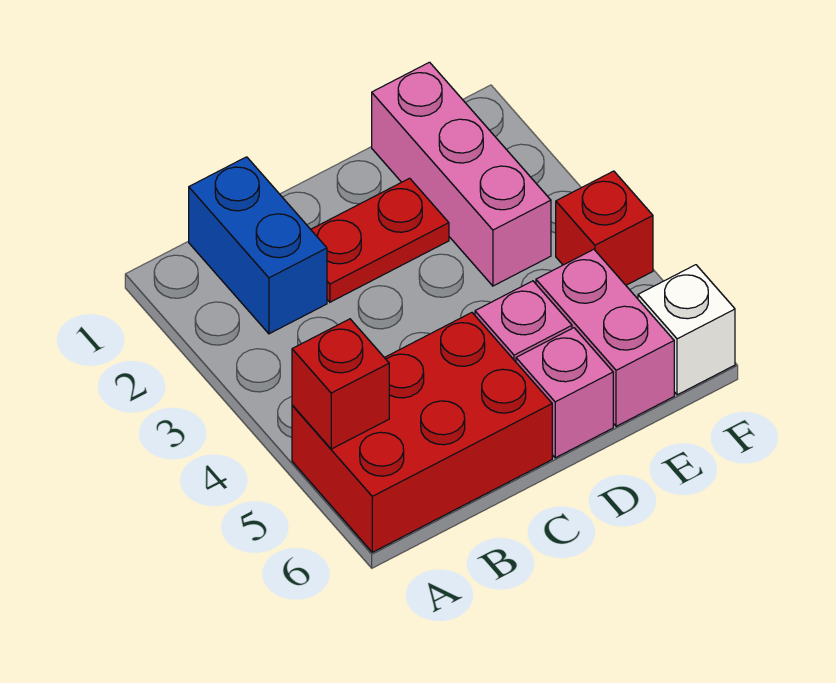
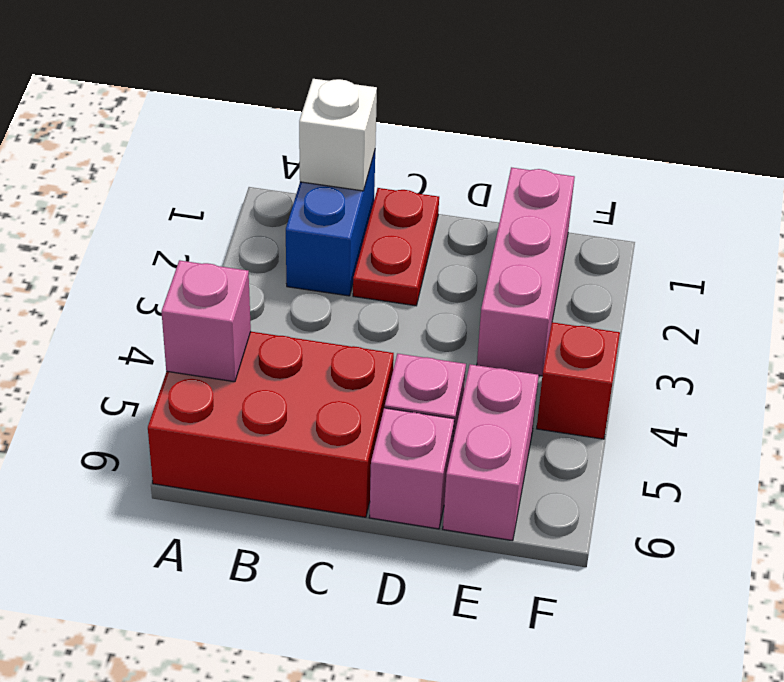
red brick A5 level 2 -> pink brick A5 level 2
red plate C2:D2 level 1 -> red plate C1:C2 level 1
white brick F6 level 1 -> white brick B1 level 2

